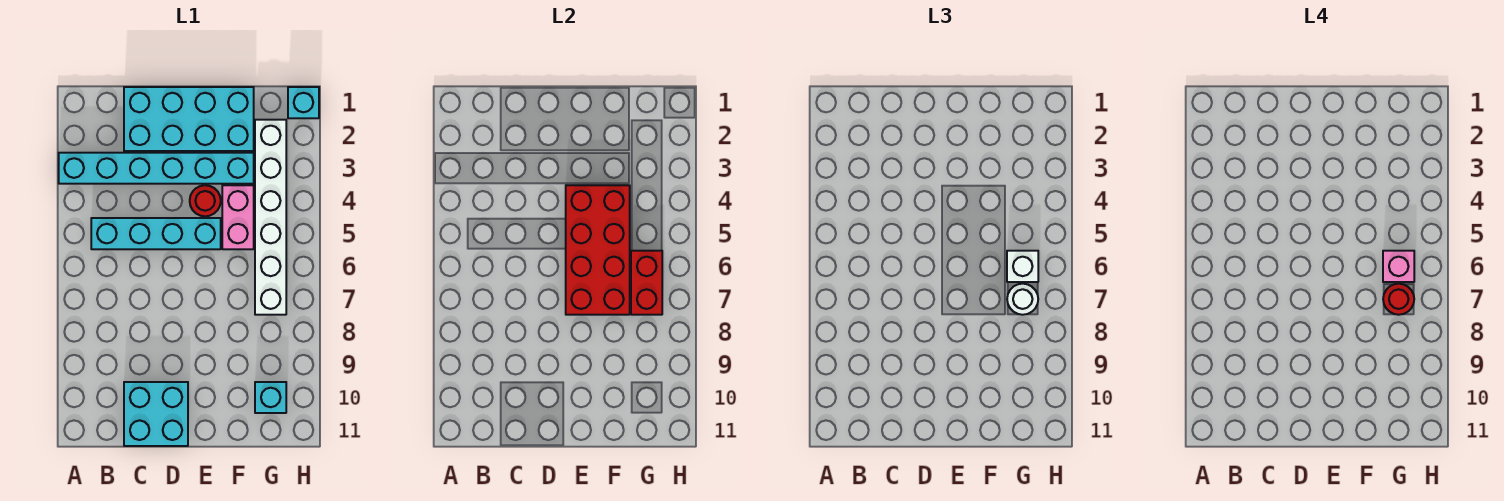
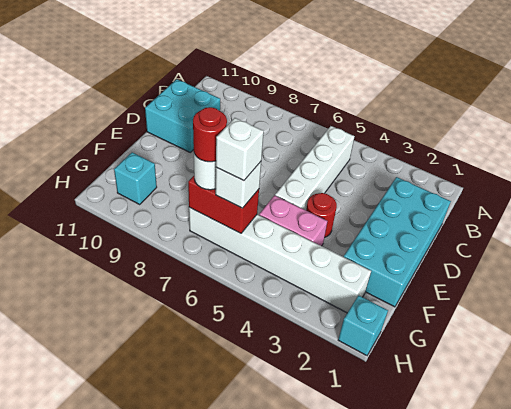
cyan brick A3:F3 level 1 -> none
cyan brick B5:E5 level 1 -> white brick B5:E5 level 1
red brick E4:F7 level 2 -> none
pink brick G6 level 4 -> white brick G6 level 4

